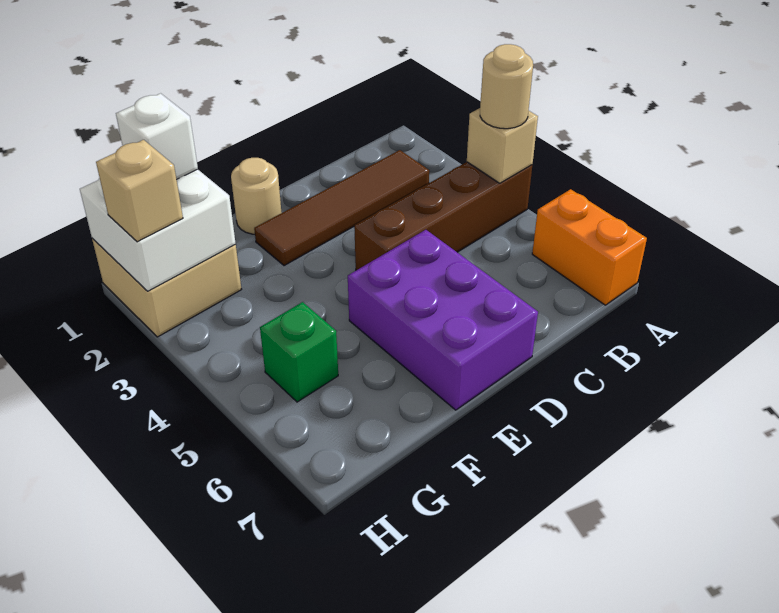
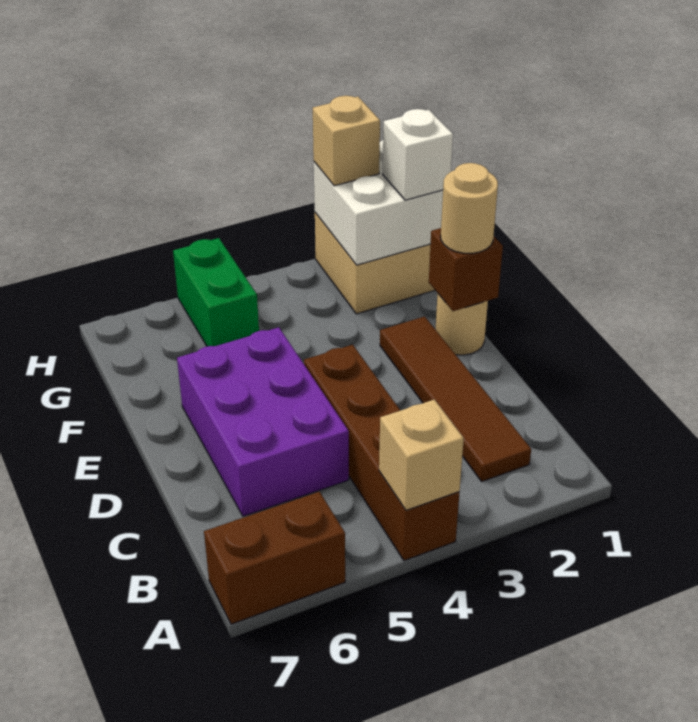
tan round brick A4 level 3 -> tan round brick E1 level 3
orange brick A6:A7 level 1 -> brown brick A6:A7 level 1
purple brick D5:E7 level 1 -> purple brick C5:E6 level 1
none -> brown brick E1 level 2
green brick G5 level 1 -> green brick G5:H5 level 1

